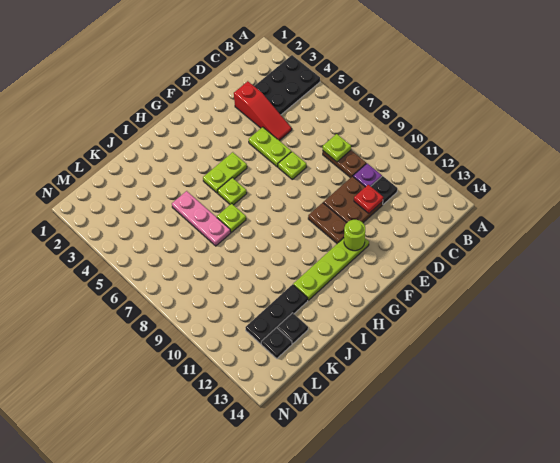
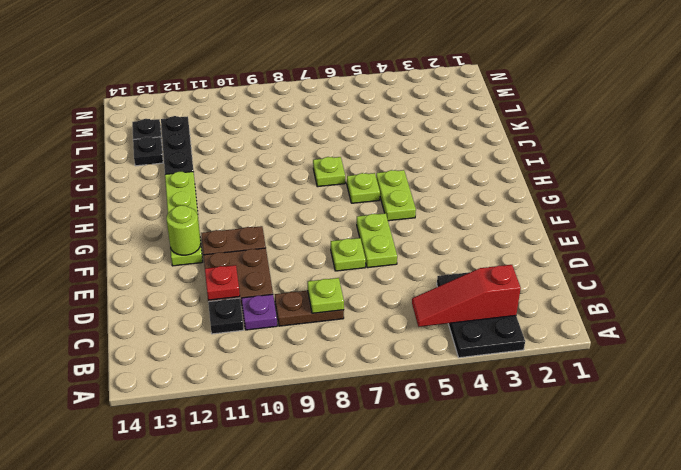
red slope D3:D5 level 1 top 3 -> red slope B3:B5 level 2 top 3
lime plate E5:E6 level 1 -> lime plate E6:F6 level 1
pink plate J5:J7 level 1 -> none

